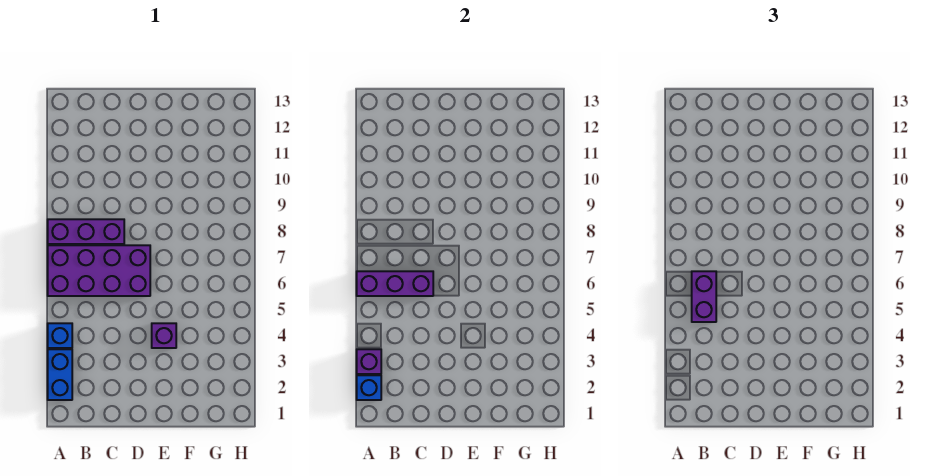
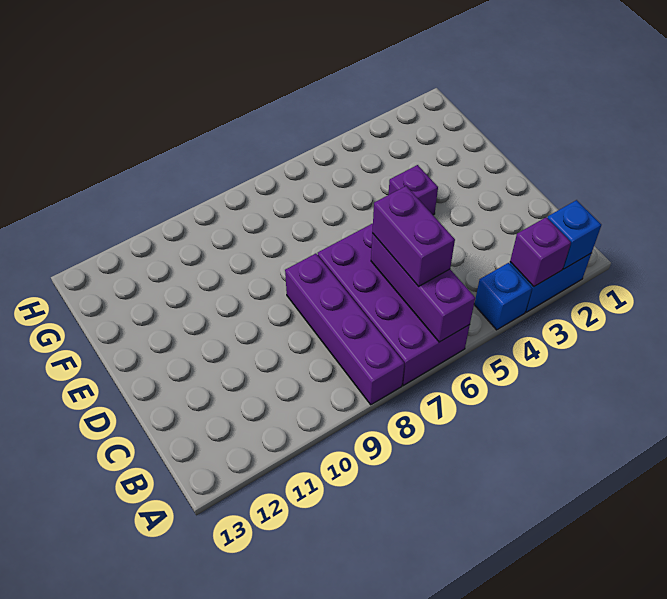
purple brick A8:C8 level 1 -> purple brick A8:D8 level 1
purple brick B5:B6 level 3 -> purple brick B6:C6 level 3

